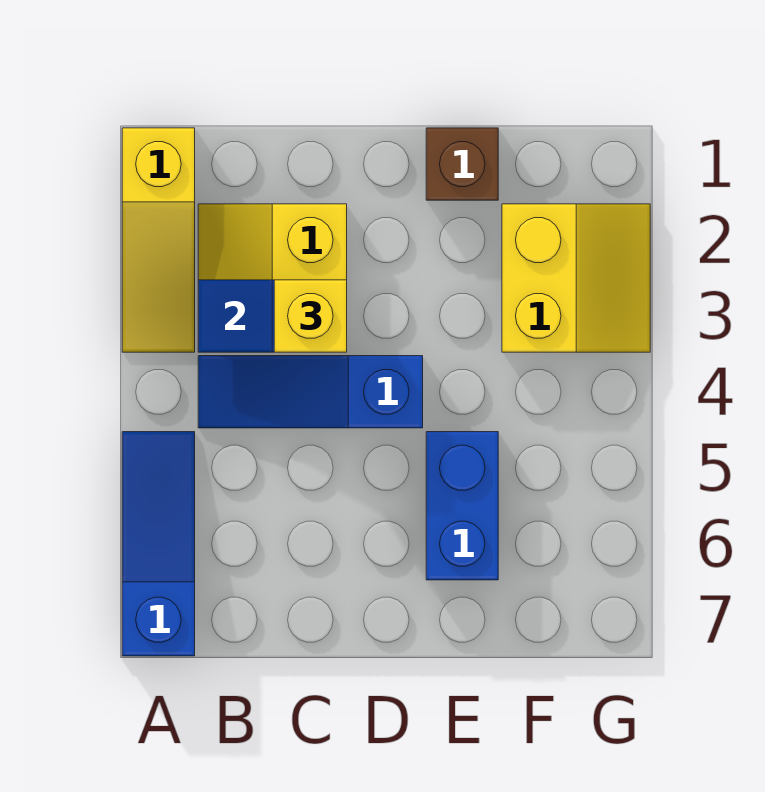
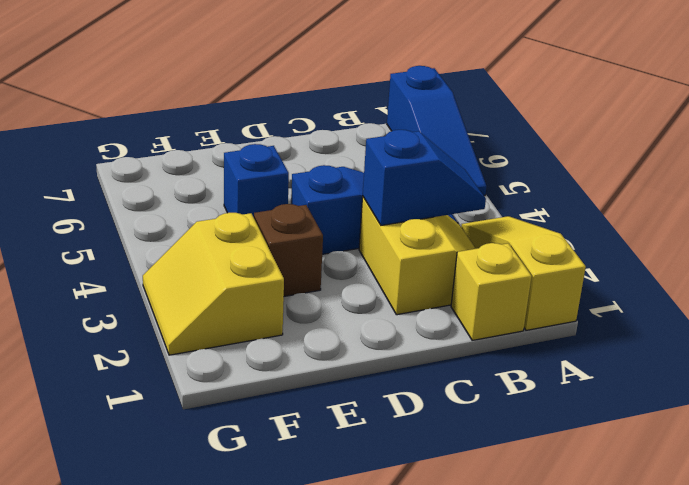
yellow brick C3 level 3 -> yellow brick B1 level 1
brown brick E1 level 1 -> brown brick E3 level 1
blue brick E5:E6 level 1 -> blue brick E5 level 1

